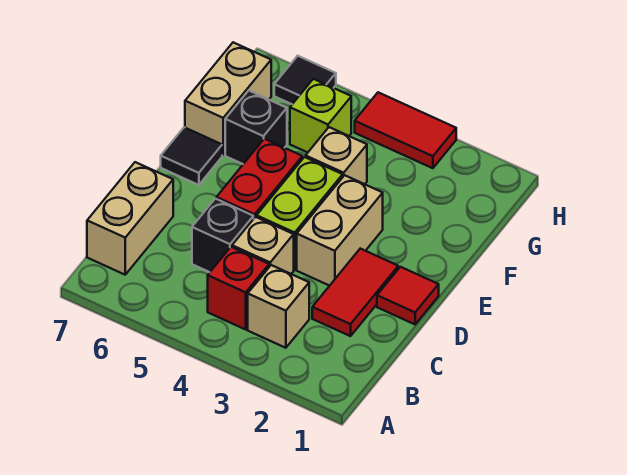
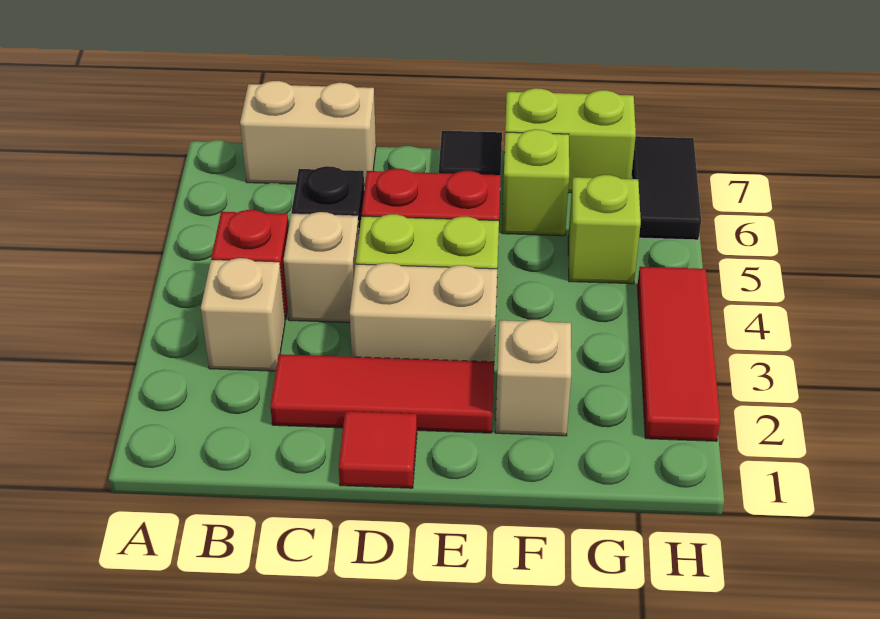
red tile C2:D2 level 1 -> red tile C2:E2 level 1
tan brick F4 level 1 -> tan brick F2 level 1
black brick F6 level 1 -> lime brick F6 level 1
tan brick F7:G7 level 1 -> lime brick F7:G7 level 1
red tile H3:H4 level 1 -> red tile H2:H4 level 1
black tile H6 level 1 -> black tile H6:H7 level 1

